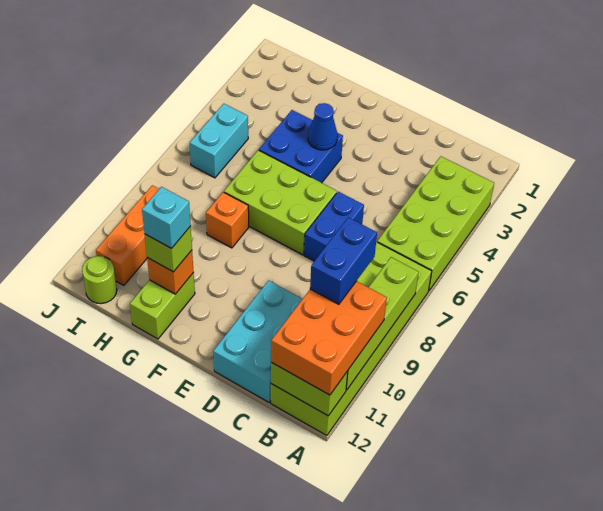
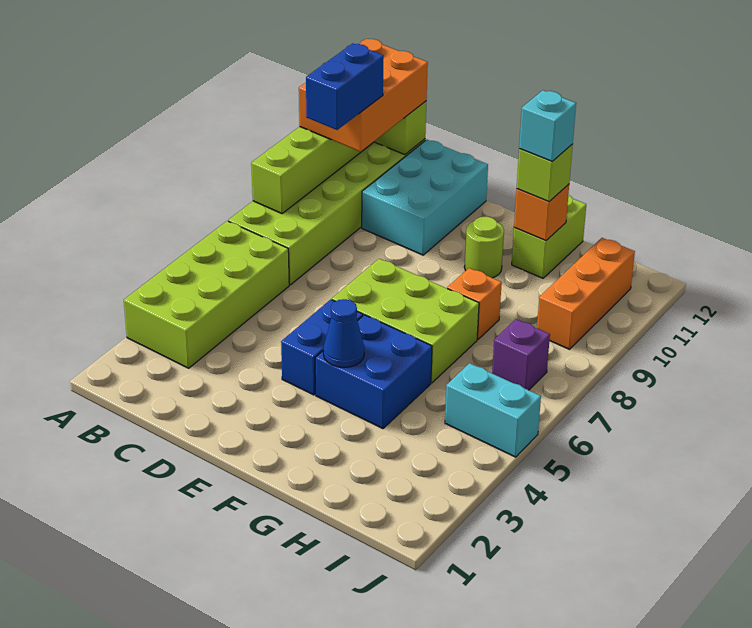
blue brick D6:D7 level 1 -> blue brick E4:E5 level 1
cyan brick I5:I6 level 1 -> cyan brick I5:J5 level 1
none -> purple brick I7 level 1
lime round brick I12 level 1 -> lime round brick F10 level 1

